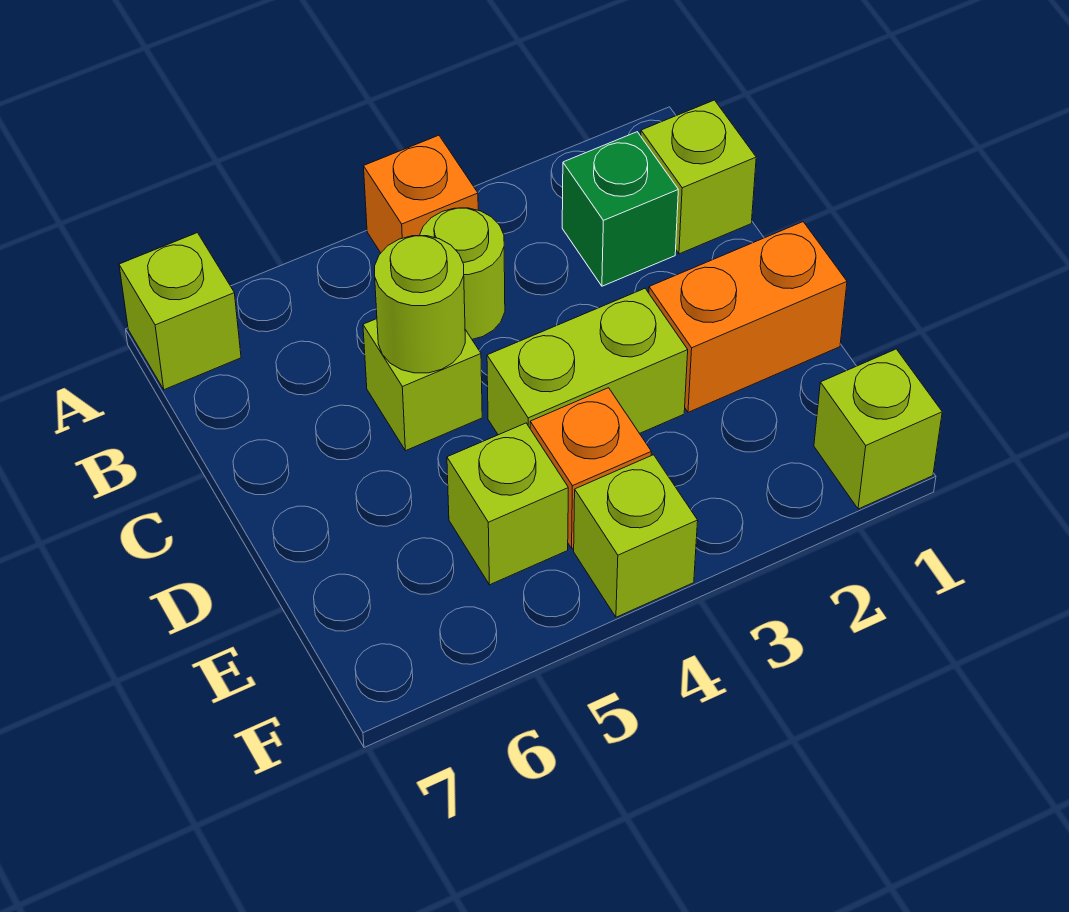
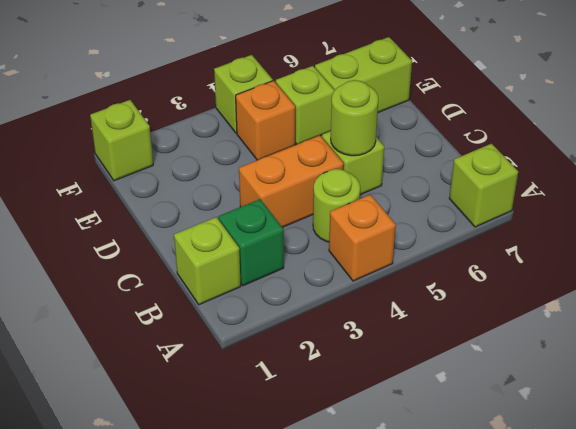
orange brick D1:D2 level 1 -> orange brick C3:C4 level 1
lime brick D3:D4 level 1 -> lime brick E6:E7 level 1

